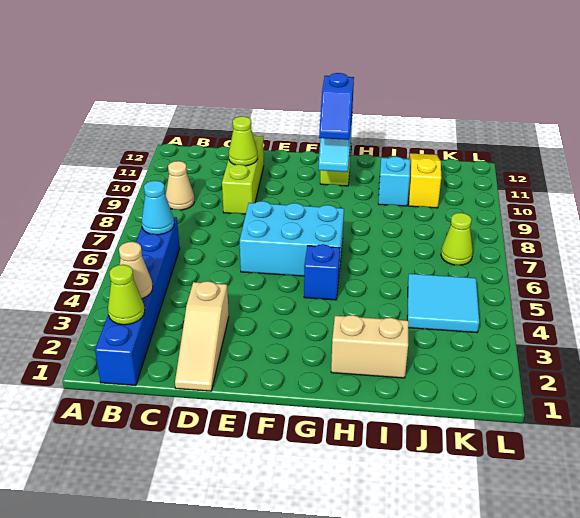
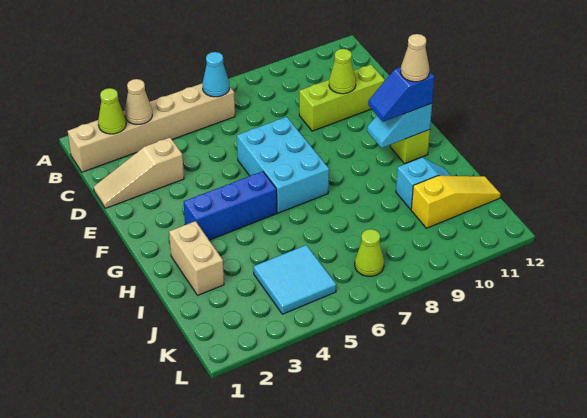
blue brick B1:B6 level 1 -> tan brick B1:B6 level 1
tan cone B9 level 1 -> tan cone G11 level 4
blue brick G5 level 1 -> blue brick G3:G5 level 1

